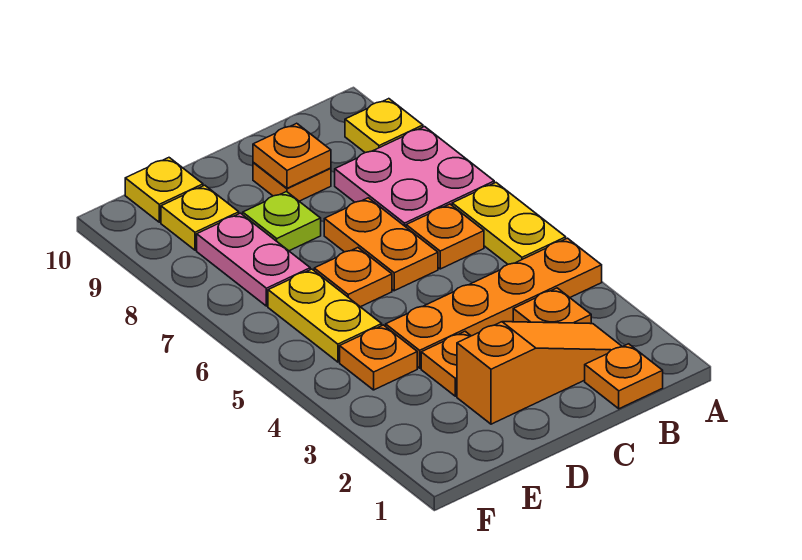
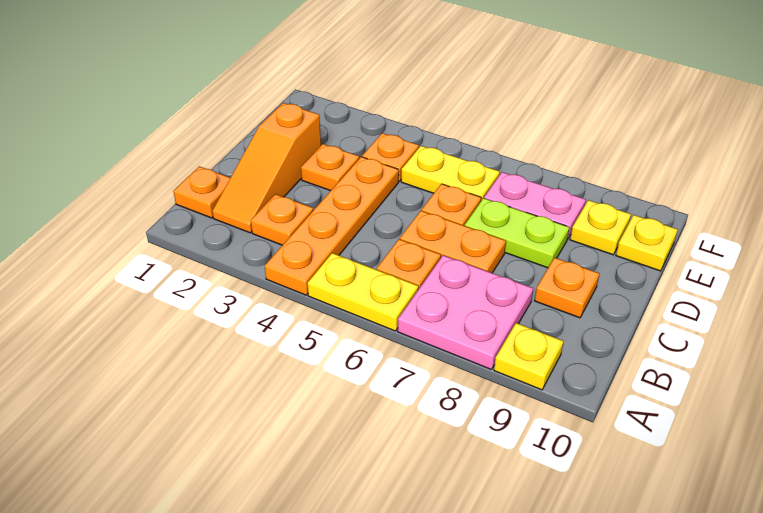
orange plate C9 level 2 -> none
lime plate D8 level 1 -> lime plate D7:D8 level 1

